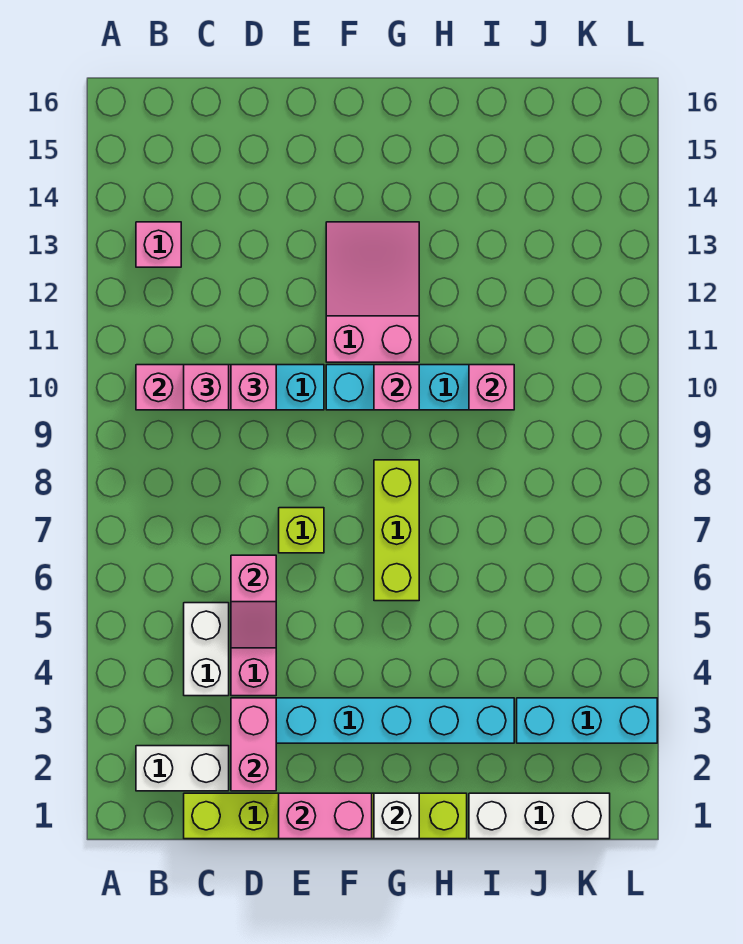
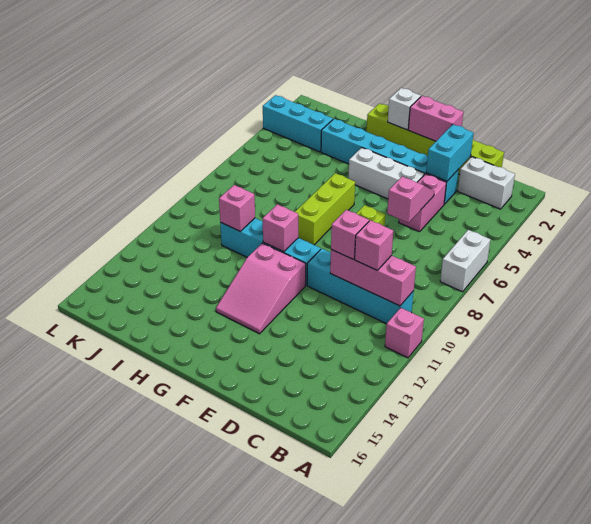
pink brick B13 level 1 -> pink brick A11 level 1
white brick C4:C5 level 1 -> white brick A6:A7 level 1
pink brick D2:D3 level 2 -> cyan brick D2:D3 level 2
white brick I1:K1 level 1 -> white brick E4:G4 level 1

